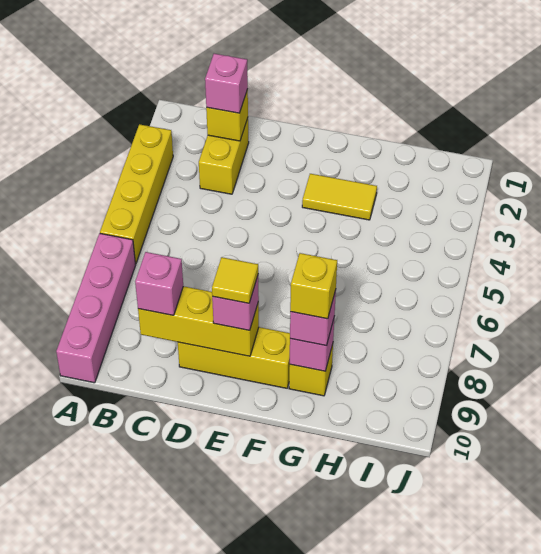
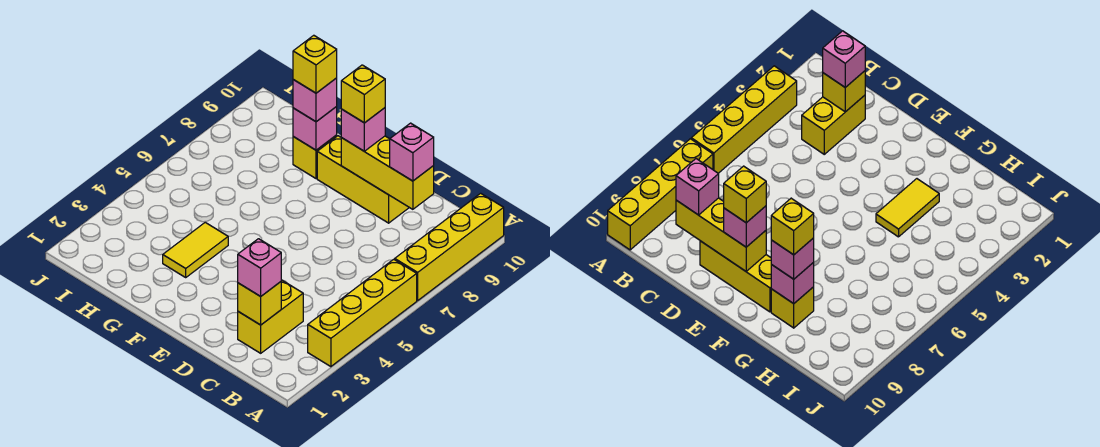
pink brick A7:A10 level 1 -> yellow brick A7:A10 level 1
yellow tile E9 level 4 -> yellow brick E9 level 4
yellow tile F3:G3 level 1 -> yellow tile G3:G4 level 1

